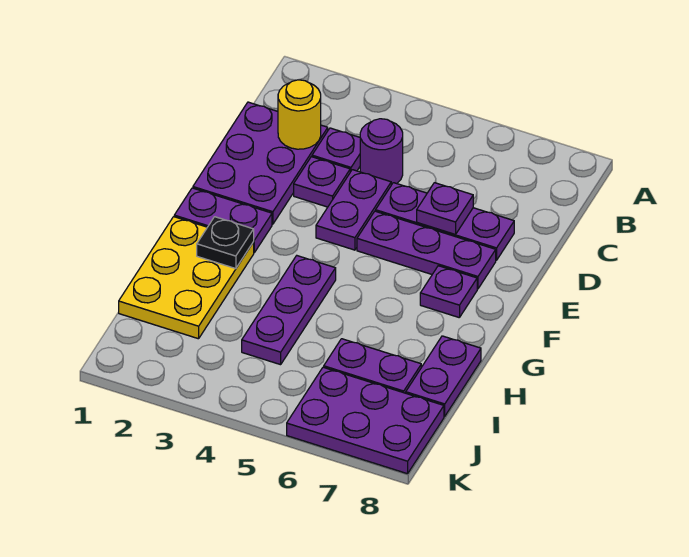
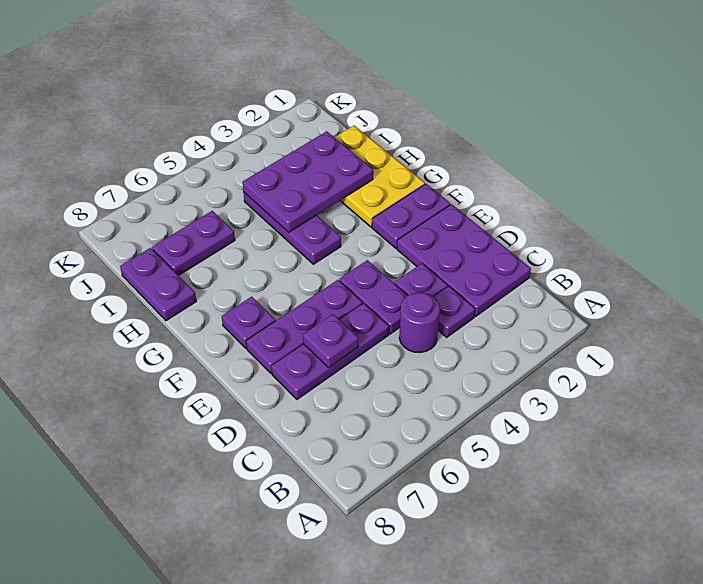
yellow round brick C2 level 2 -> none
black plate G2 level 2 -> none
purple plate J6:K8 level 1 -> purple plate H2:I4 level 2

